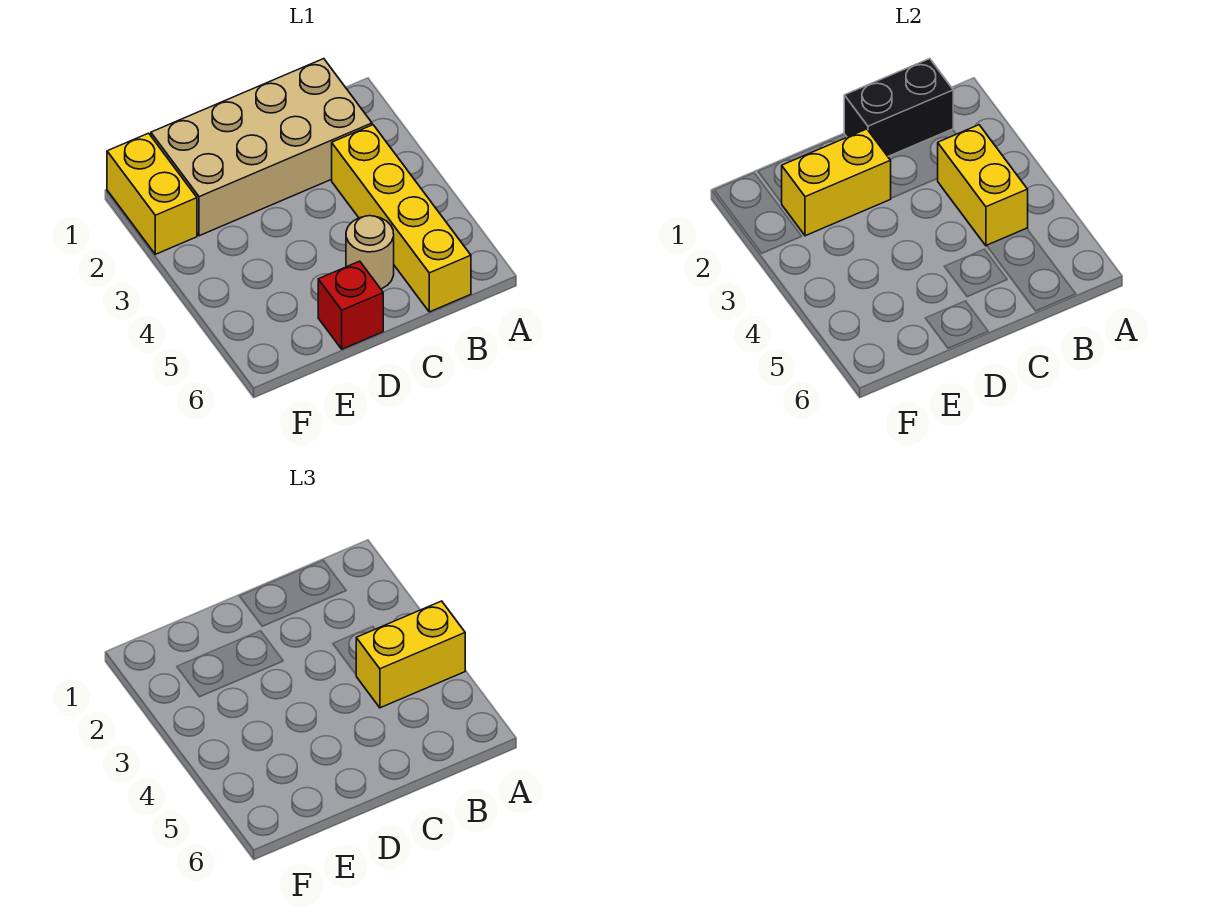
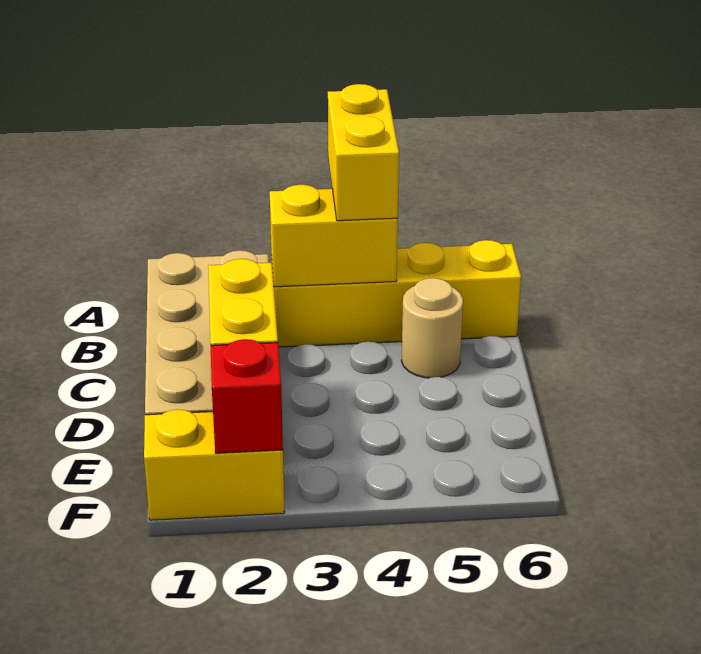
black brick B1:C1 level 2 -> none
red brick D6 level 1 -> red brick F2 level 2

